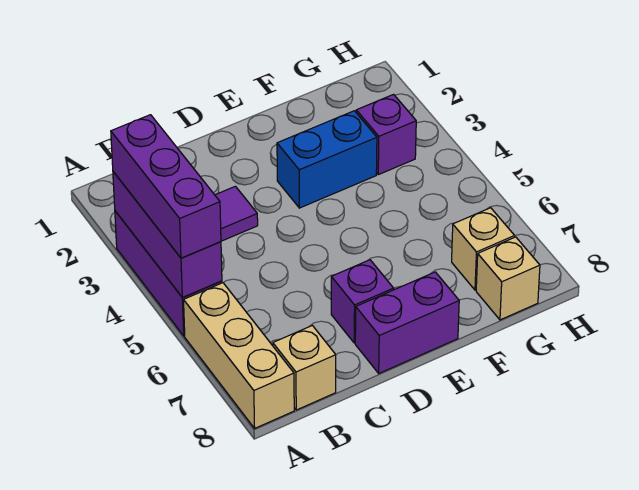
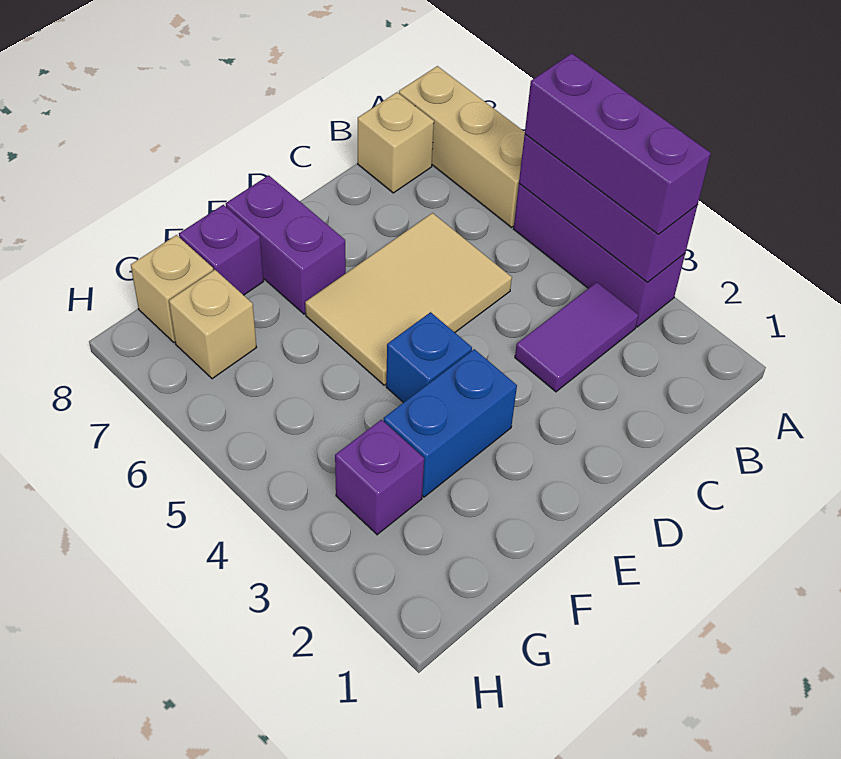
none -> tan tile C5:E6 level 1
purple brick D7 level 1 -> purple brick F8 level 1
purple brick D8:E8 level 1 -> purple brick E7:E8 level 1
none -> blue brick E4 level 1

